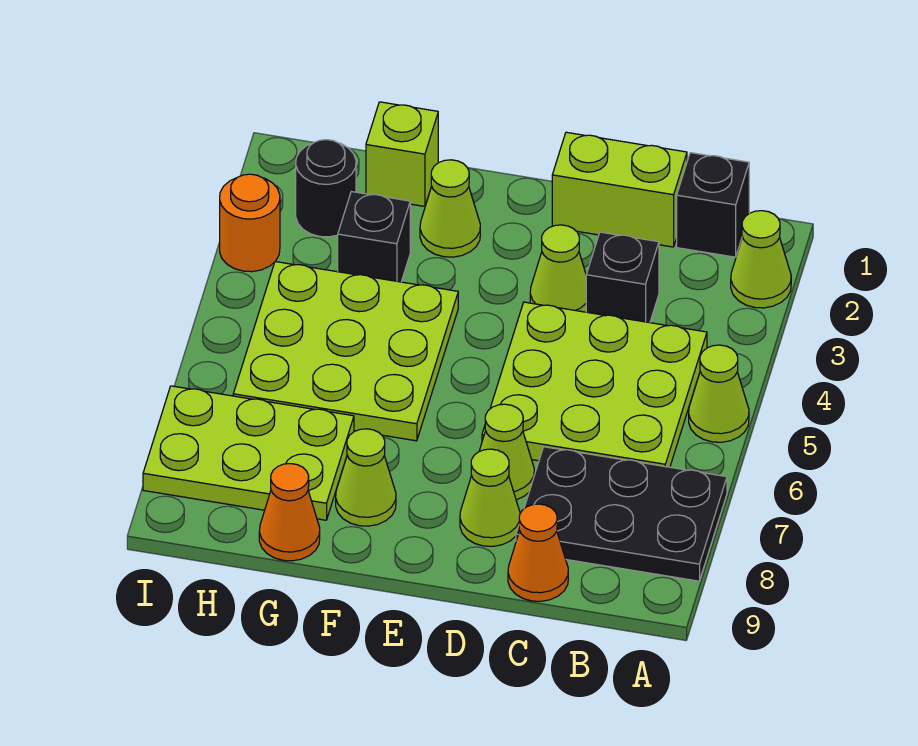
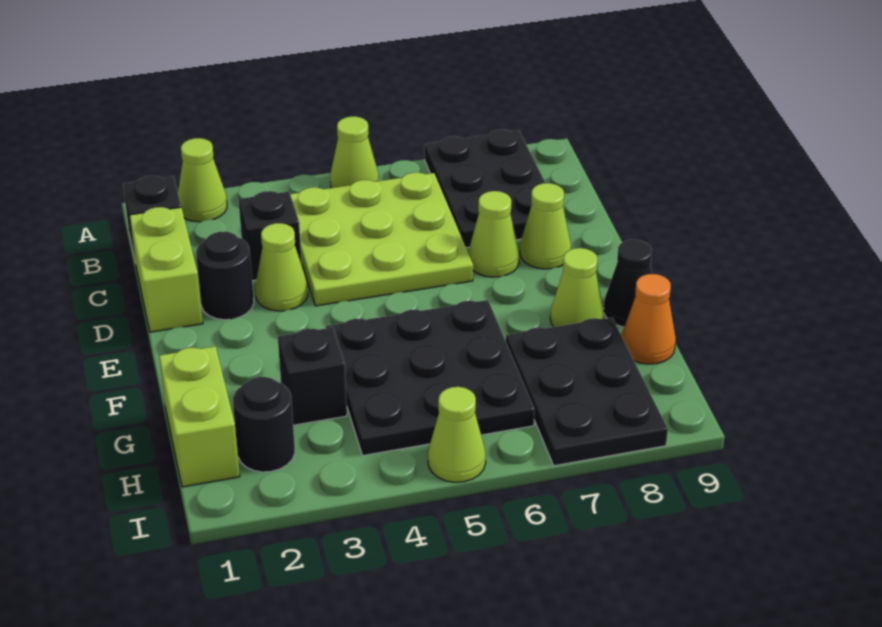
orange cone C9 level 1 -> none
none -> black round brick D2 level 1
lime cone F2 level 1 -> lime cone I5 level 1
lime plate F4:H6 level 1 -> black plate F4:H6 level 1
none -> black cone F9 level 1
lime brick G1 level 1 -> lime brick G1:H1 level 1
lime plate G7:I8 level 1 -> black plate G7:I8 level 1
orange round brick I3 level 1 -> none

